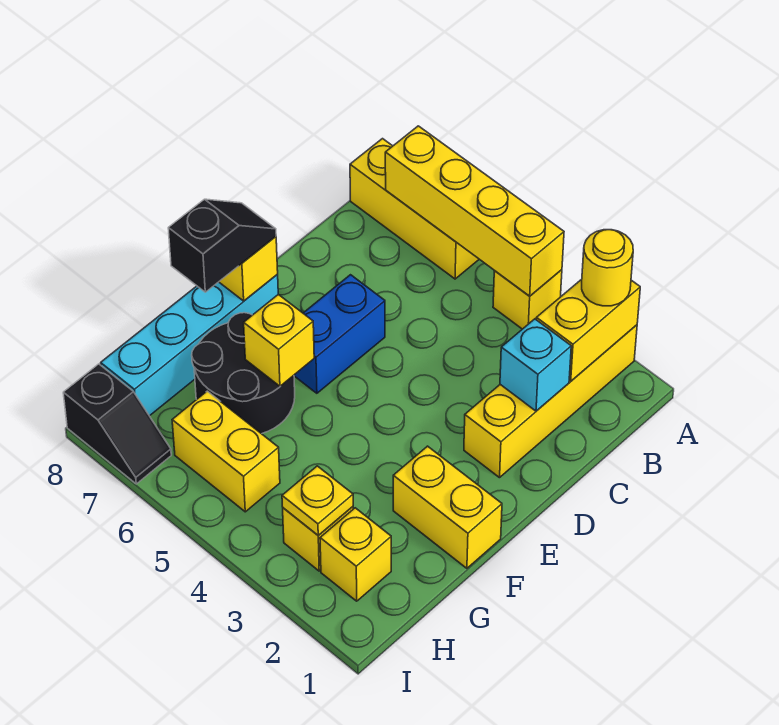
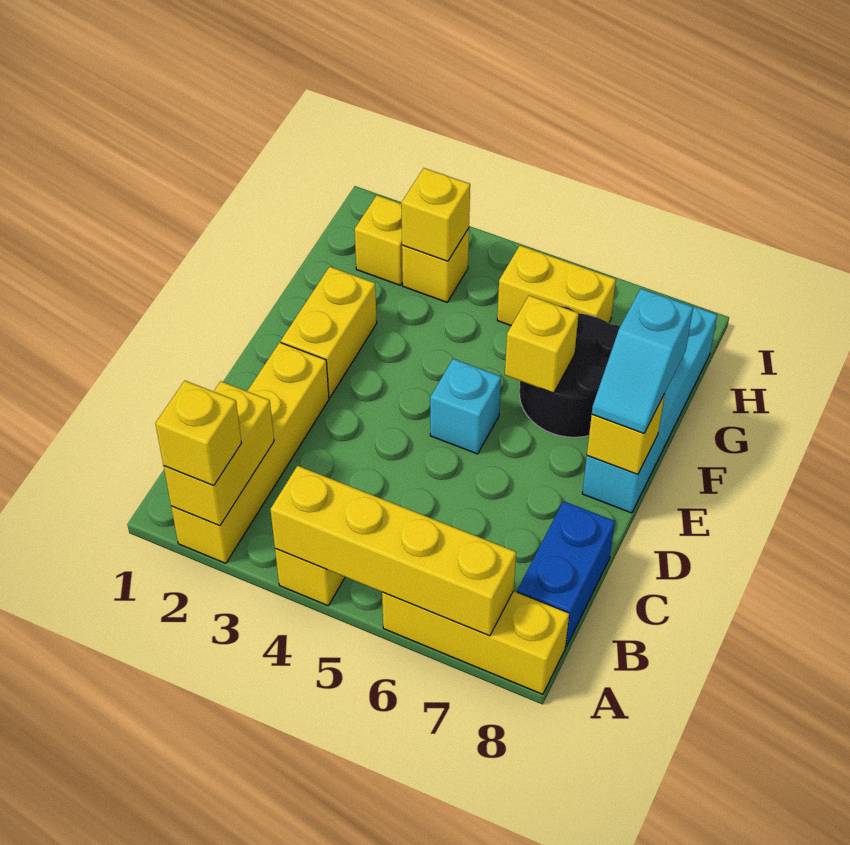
yellow round brick A2 level 3 -> yellow brick A2 level 3
cyan brick C2 level 2 -> cyan brick E5 level 1
blue brick D6:E6 level 1 -> blue brick B8:C8 level 1
black slope E8:F8 level 3 top F -> cyan slope E8:F8 level 3 top F
yellow brick F1:F2 level 1 -> yellow brick E2:F2 level 1
yellow plate H3 level 2 -> yellow brick H3 level 2
black slope I7:I8 level 1 top 8 -> none

